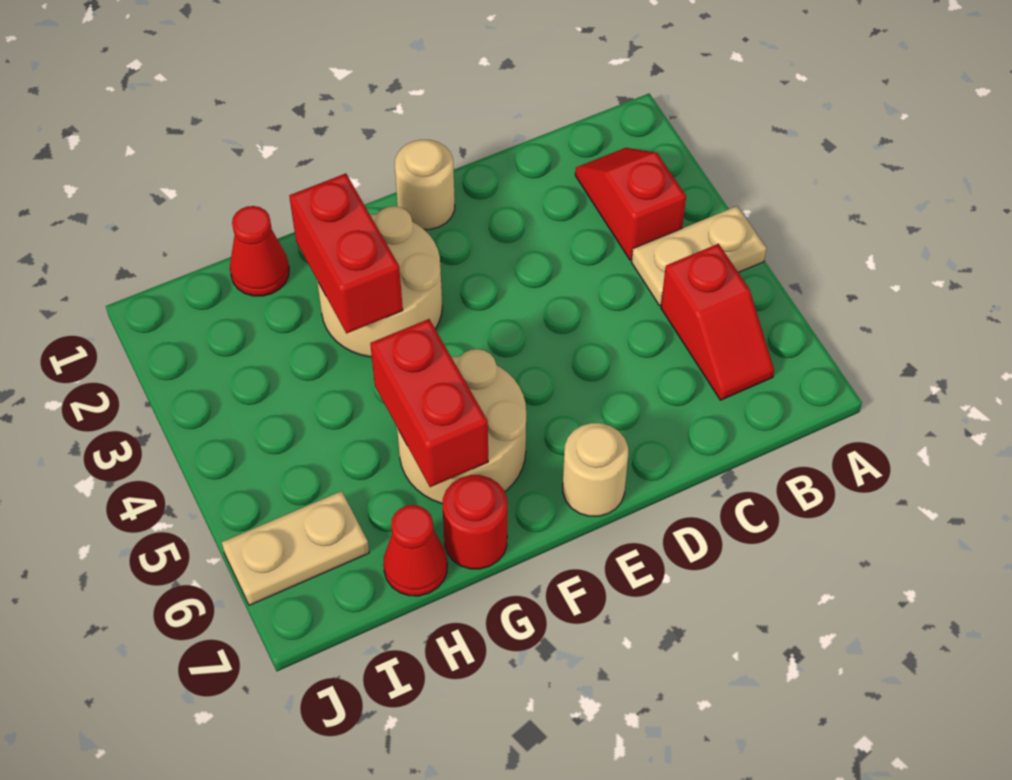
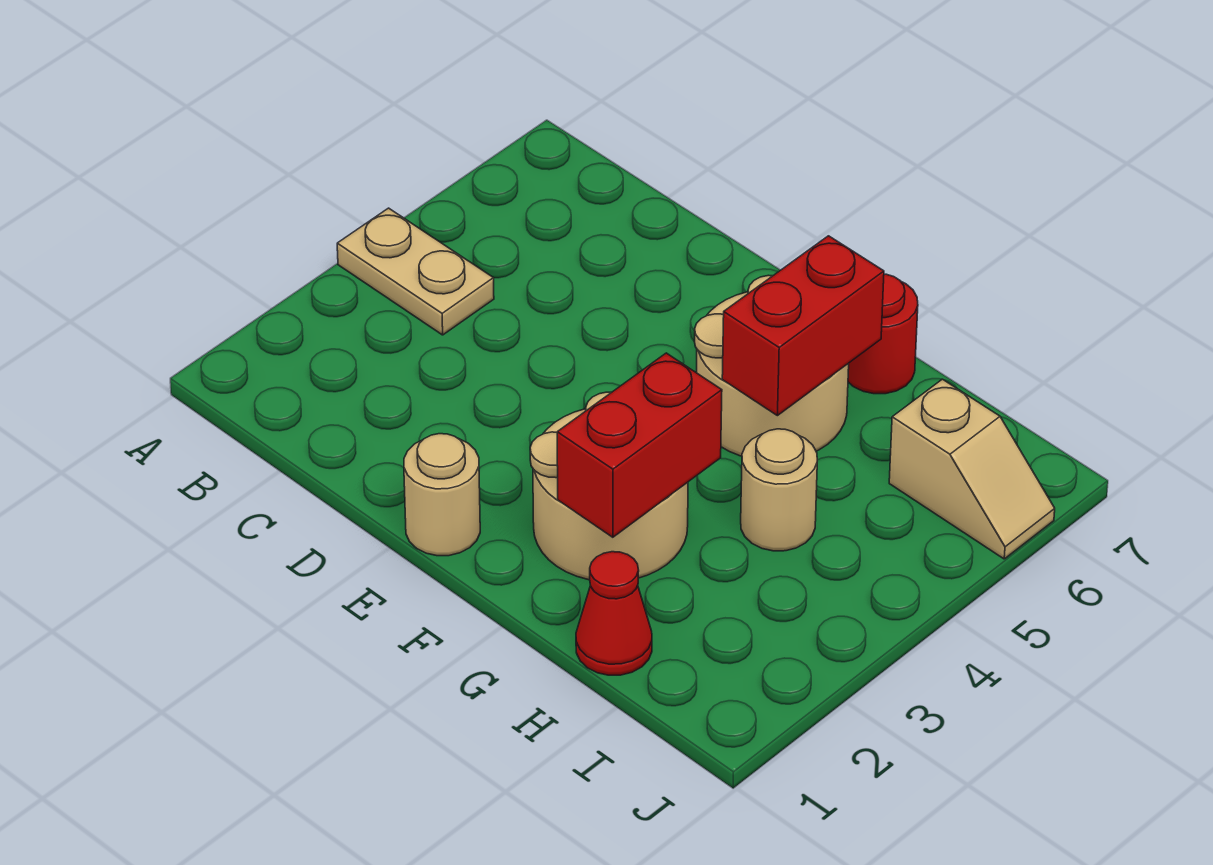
red slope B2:B3 level 1 top 3 -> none
red slope B5:B6 level 1 top 5 -> none
tan round brick E7 level 1 -> tan round brick H4 level 1
red cone H7 level 1 -> none
tan plate I6:J6 level 1 -> tan slope I6:J6 level 1 top I

